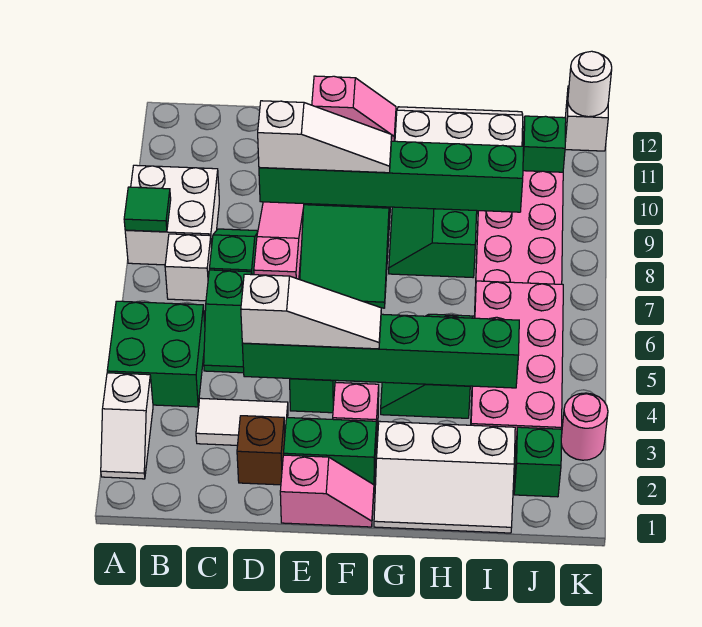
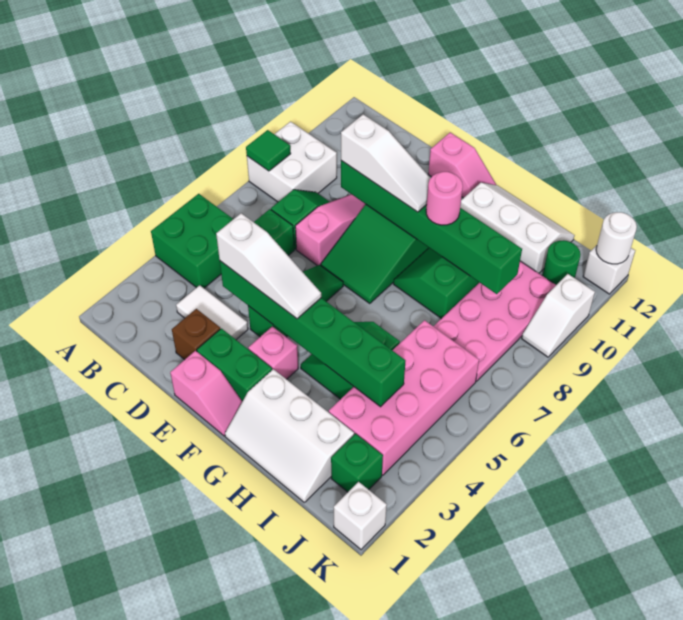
white slope A2:A3 level 1 top 3 -> white slope K9:K10 level 1 top 10
white brick B7 level 1 -> white brick K1 level 1
green brick J11 level 1 -> green round brick J11 level 1
pink round brick K3 level 1 -> pink round brick G9 level 3

